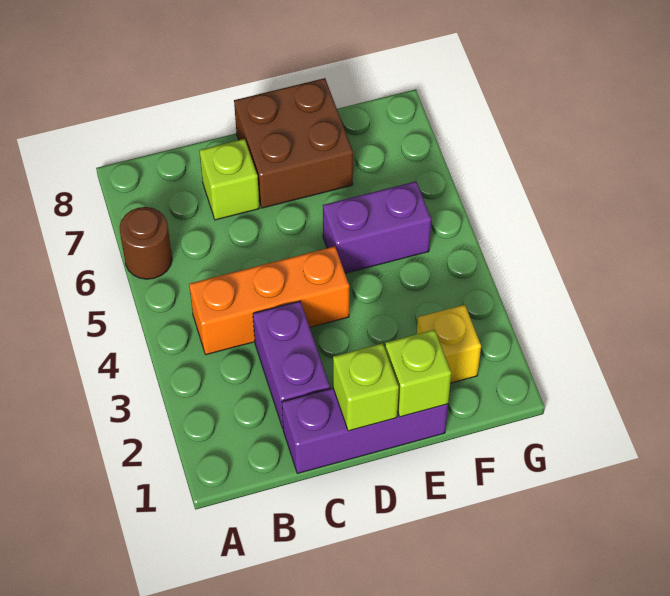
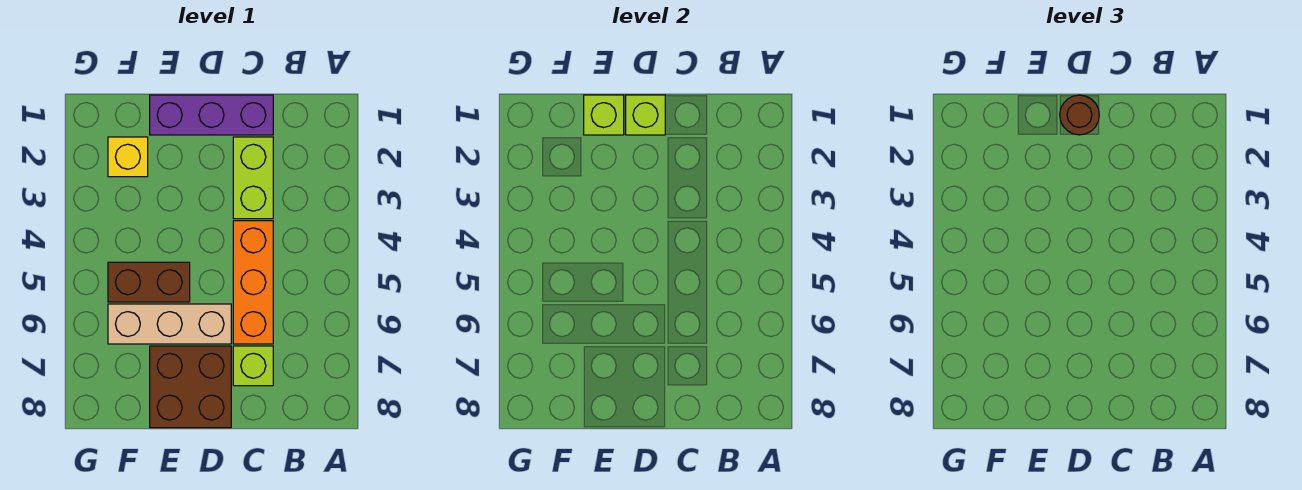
brown round brick A6 level 1 -> brown round brick D1 level 3
orange brick B4:D4 level 1 -> orange brick C4:C6 level 1
purple brick C2:C3 level 1 -> lime brick C2:C3 level 1
none -> tan brick D6:F6 level 1
purple brick E5:F5 level 1 -> brown brick E5:F5 level 1

